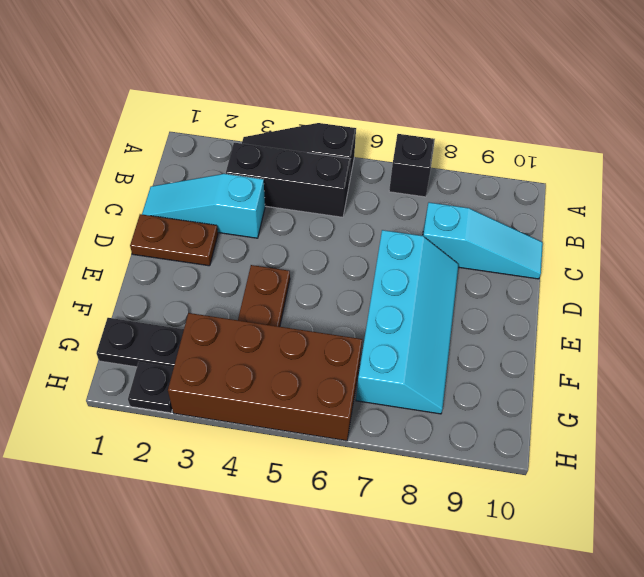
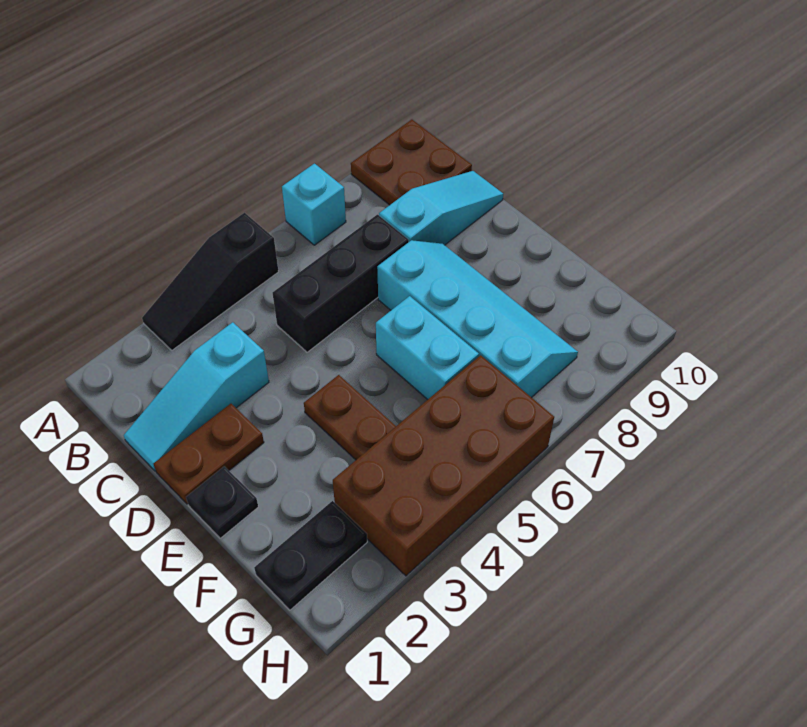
black brick A7 level 1 -> cyan brick A7 level 1
none -> brown plate A9:B10 level 1
black brick B3:B5 level 1 -> black brick C5:C7 level 1
none -> cyan brick E6:F6 level 1
black plate H2 level 1 -> black plate E1 level 1

